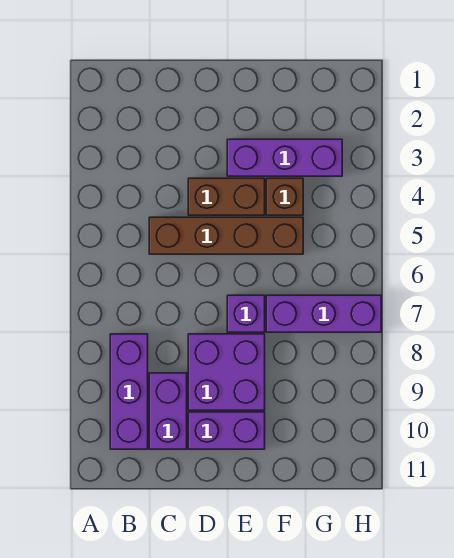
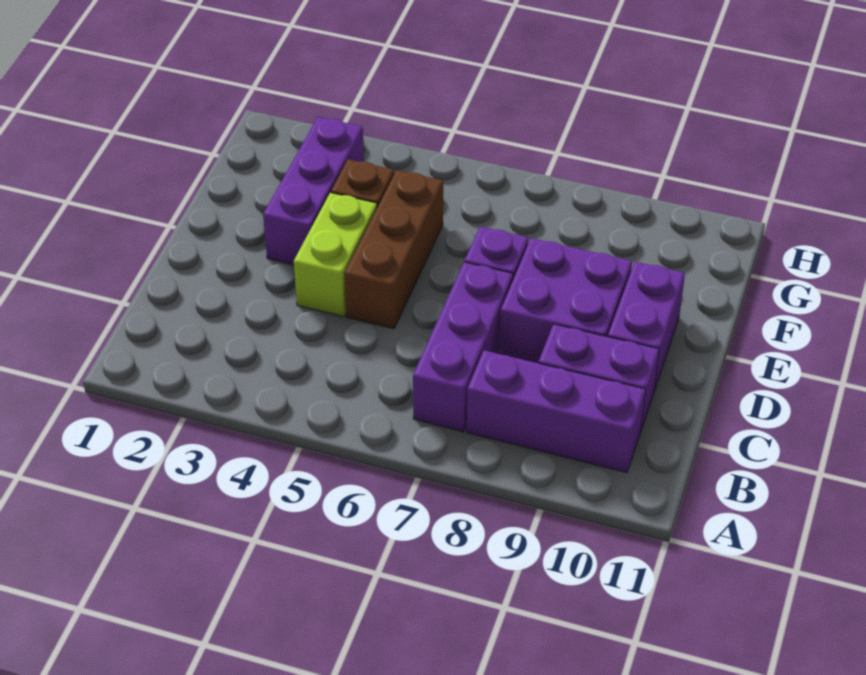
brown brick C5:F5 level 1 -> brown brick D5:F5 level 1
brown brick D4:E4 level 1 -> lime brick D4:E4 level 1
purple brick F7:H7 level 1 -> purple brick B7:D7 level 1

